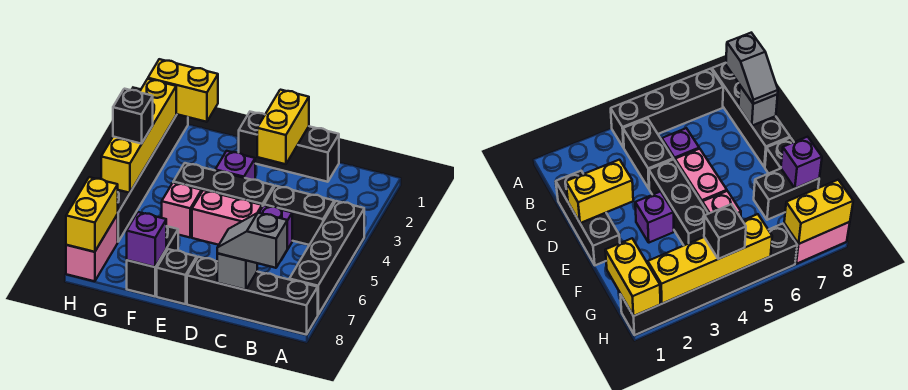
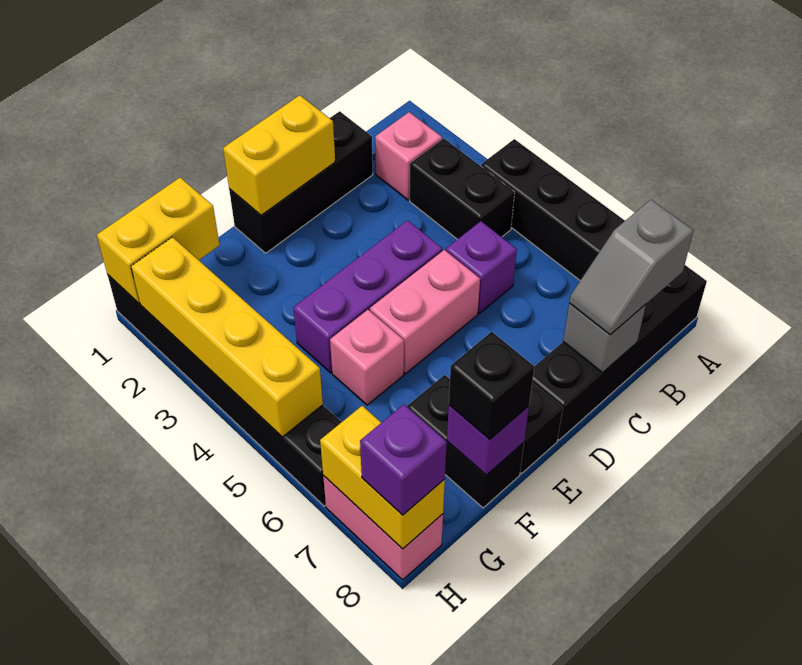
none -> pink brick B2 level 1
black brick B4:C4 level 1 -> black brick B3:B4 level 1
yellow brick D1:D2 level 2 -> yellow brick D1:E1 level 2
black brick D4:F4 level 1 -> purple brick D4:F4 level 1
purple brick E3 level 1 -> purple brick H8 level 3
black brick H4 level 3 -> black brick F8 level 3

